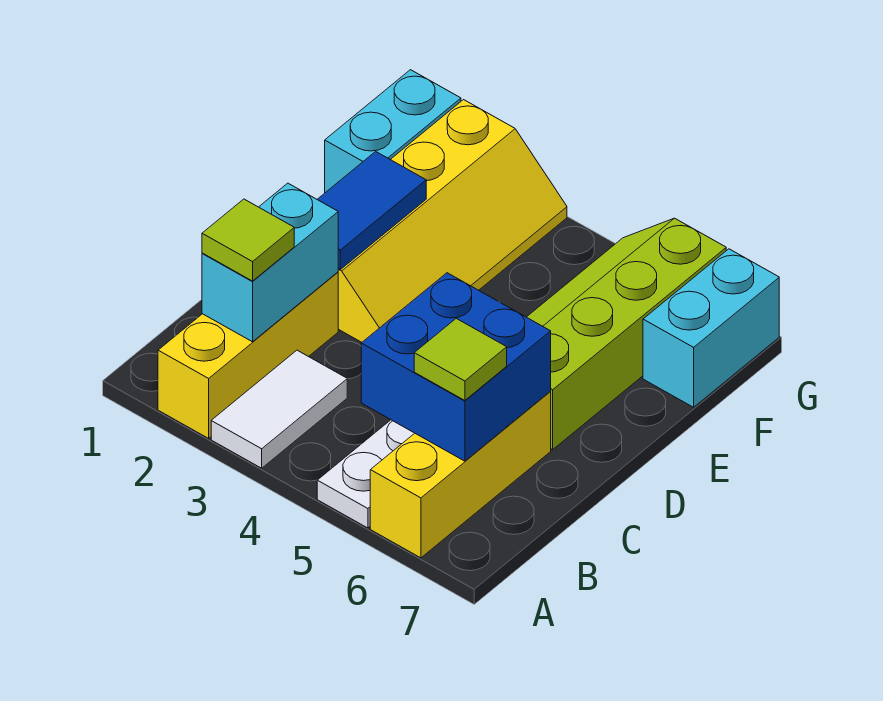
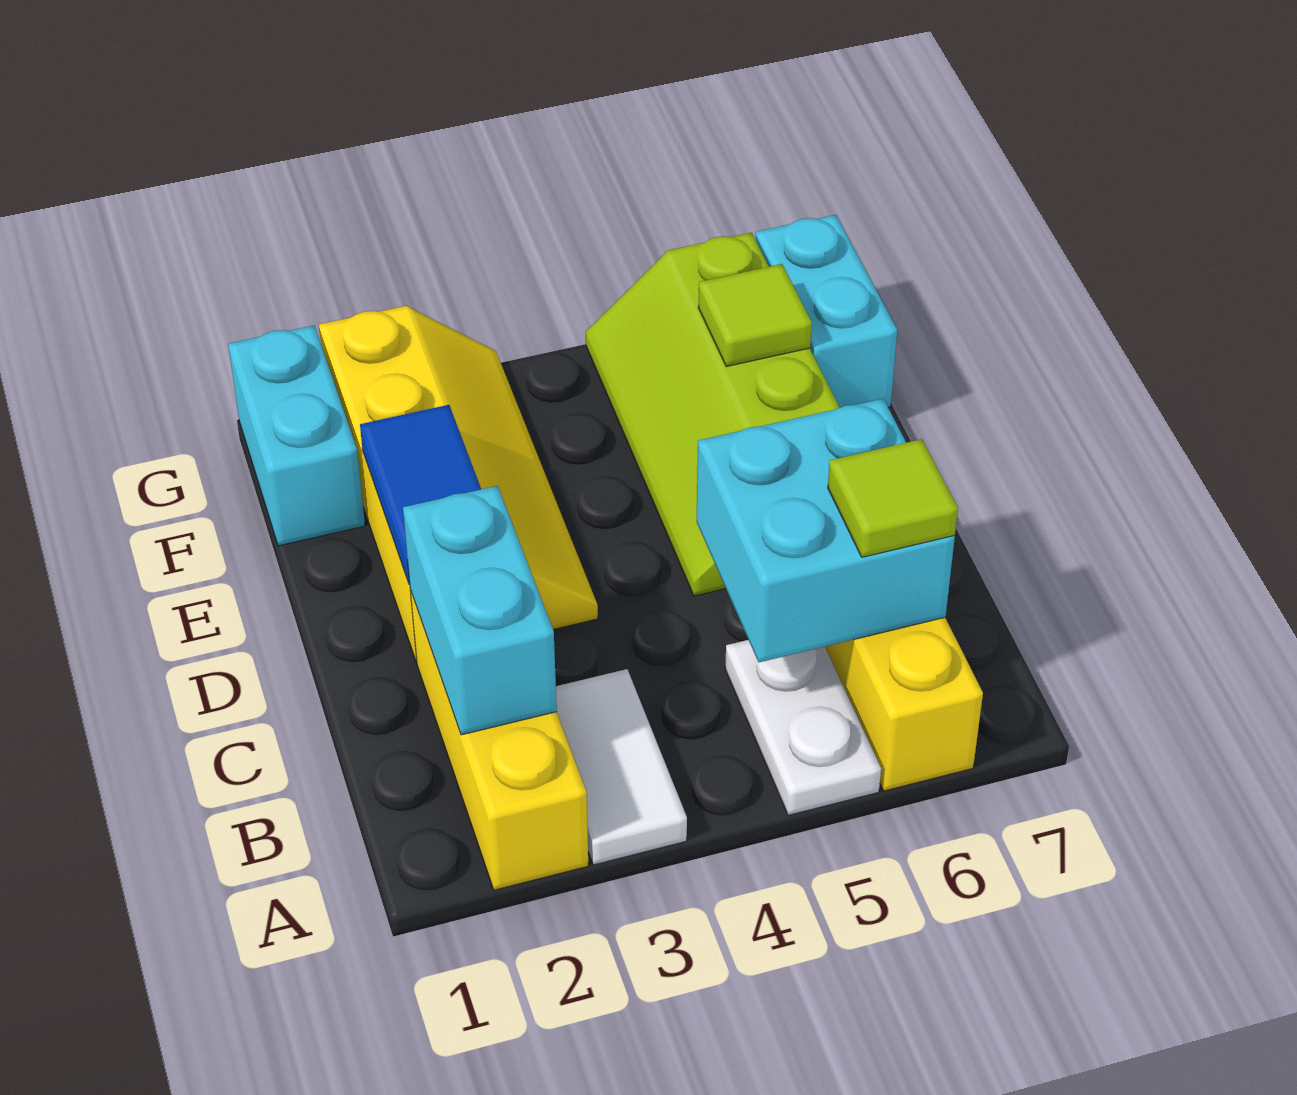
lime tile B2 level 3 -> lime tile F6 level 2
blue brick B5:C6 level 2 -> cyan brick B5:C6 level 2

